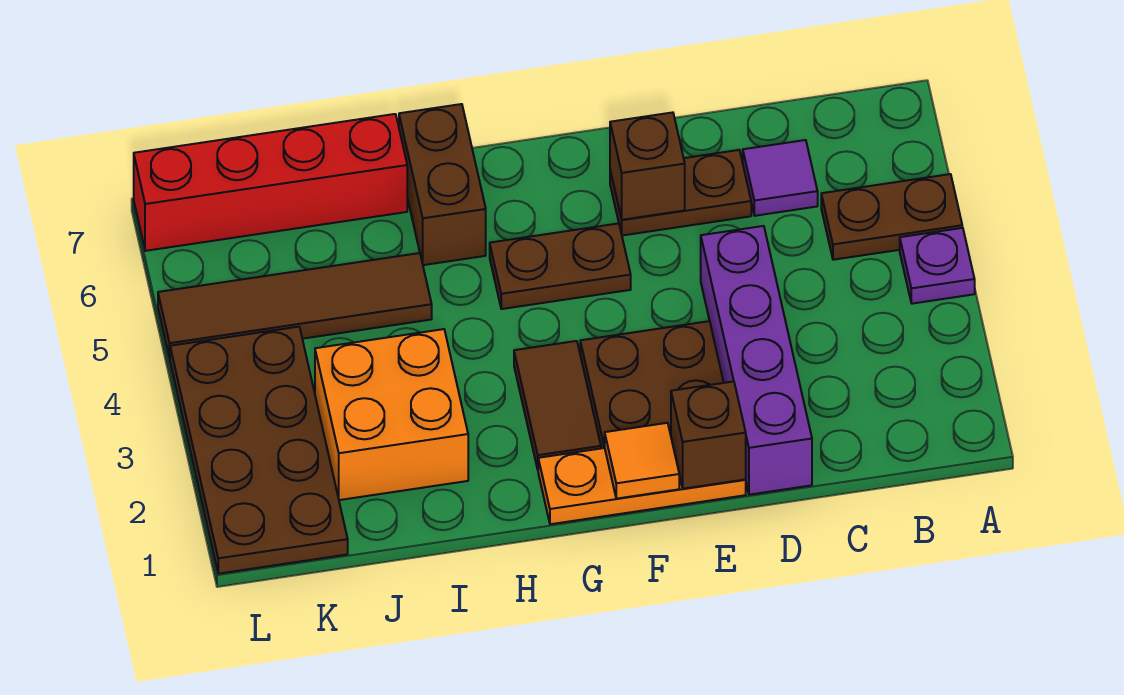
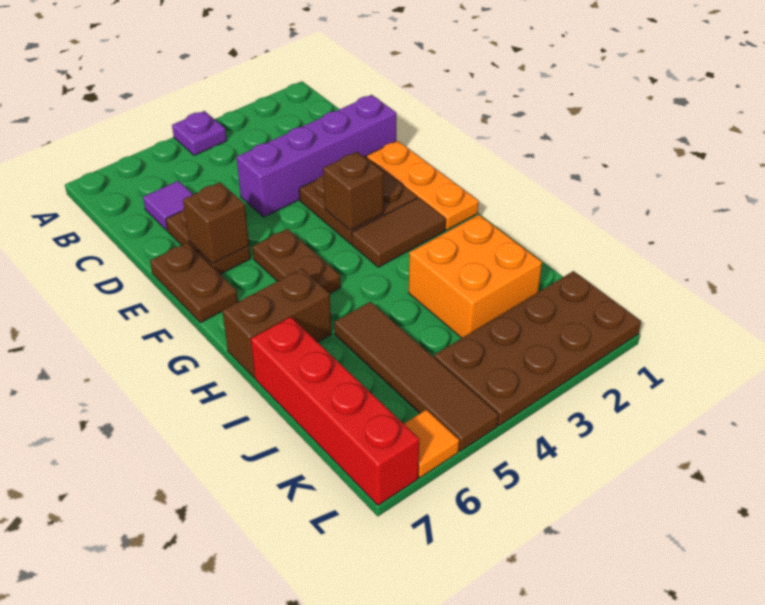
brown plate A5:B5 level 1 -> brown plate E7:F7 level 1
brown brick E1 level 2 -> brown brick F3 level 2
orange tile F1 level 2 -> orange tile L6 level 1

